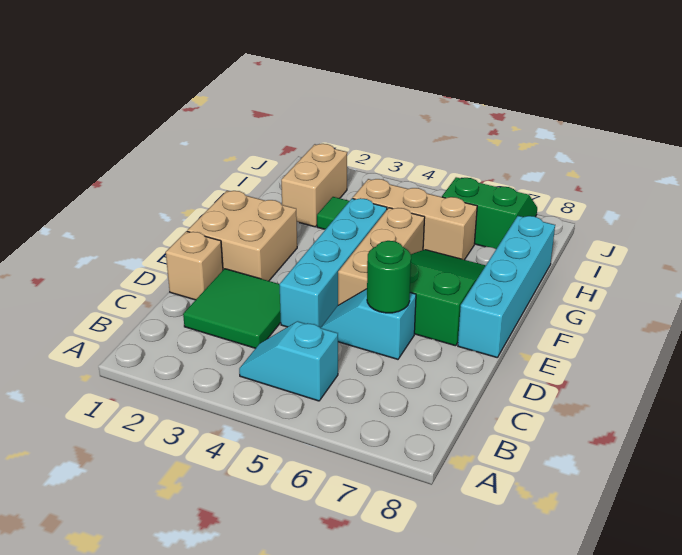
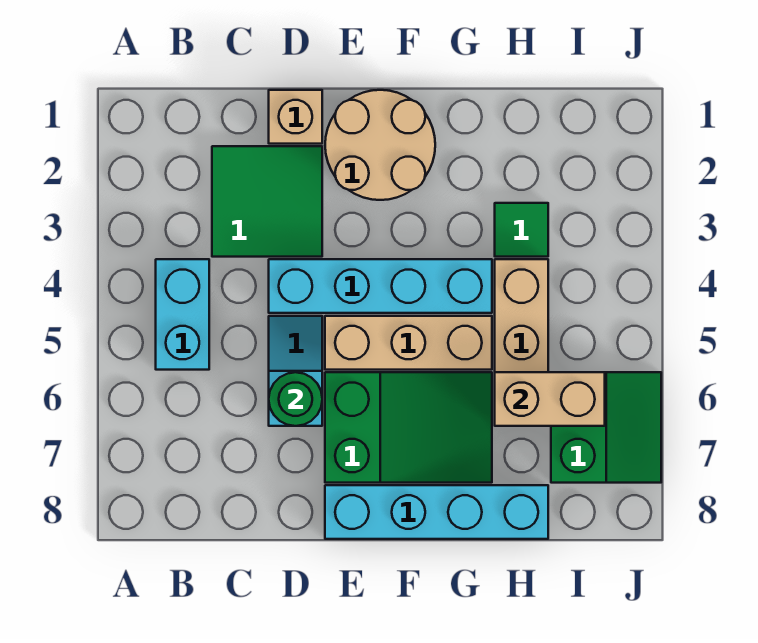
cyan slope B4:B5 level 1 top 5 -> cyan brick B4:B5 level 1
tan brick E1:F2 level 1 -> tan round brick E1:F2 level 1
tan brick H2:I2 level 1 -> tan brick H6:I6 level 2

